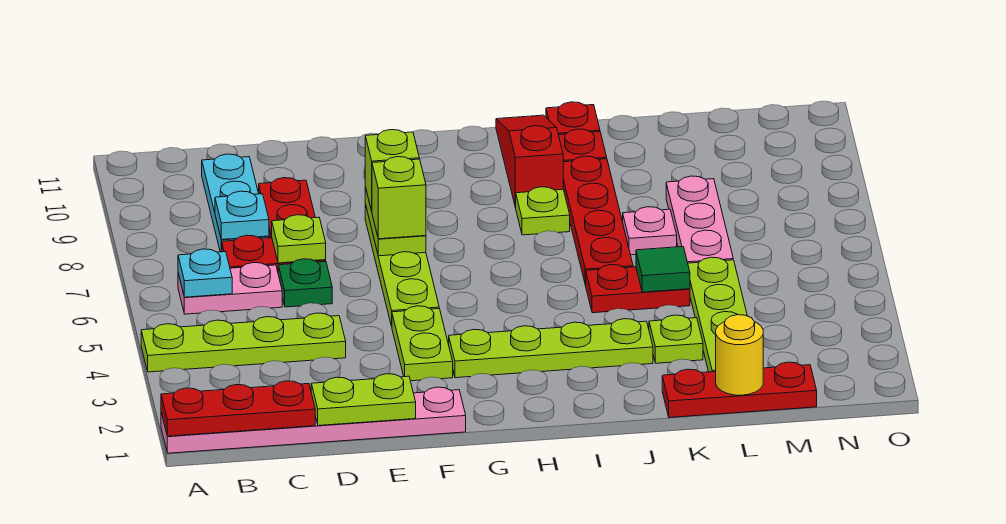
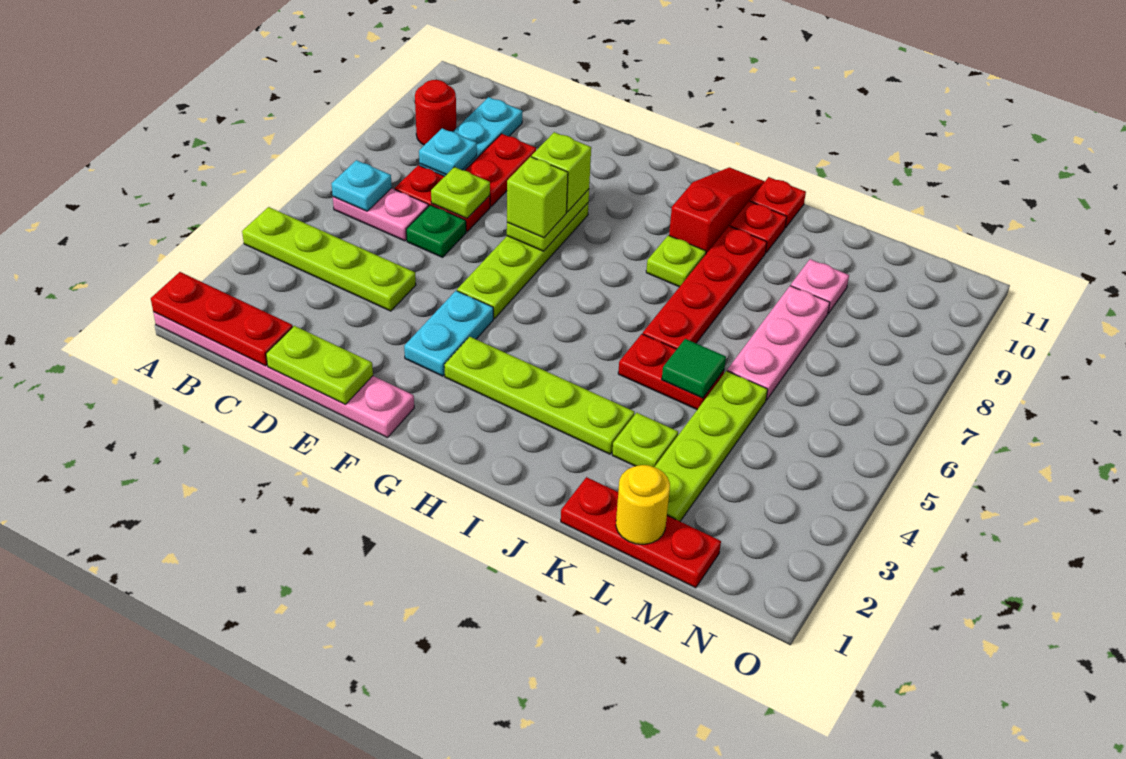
none -> red round brick B9 level 1
lime plate F3:F4 level 1 -> cyan plate F3:F4 level 1
pink plate K7 level 1 -> pink plate L9 level 1

